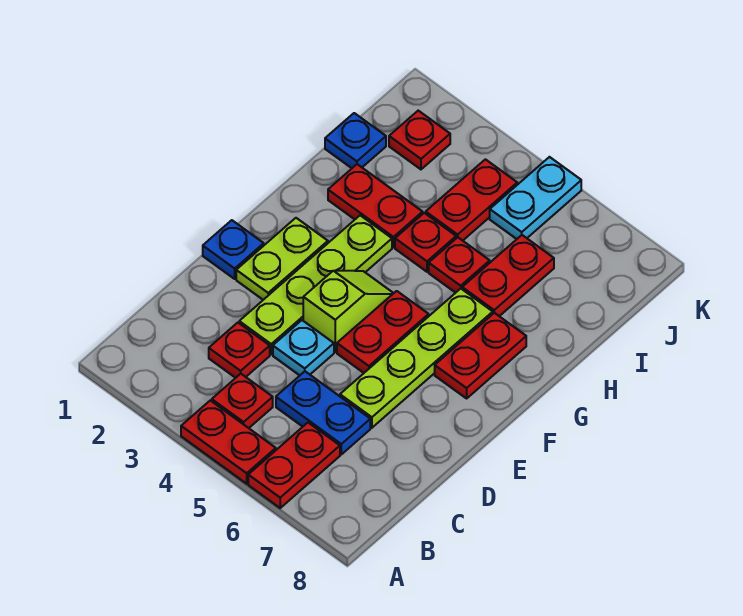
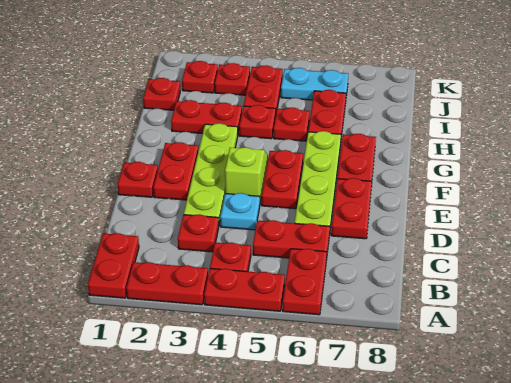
none -> red plate A1:B1 level 1
none -> red plate A2:A3 level 1
blue plate C5:C6 level 1 -> red plate C5:C6 level 1
none -> red plate D7:E7 level 1
blue plate E1 level 1 -> red plate E1 level 1
lime plate E2:F2 level 1 -> red plate E2:F2 level 1
blue plate I1 level 1 -> red plate I1 level 1
none -> red plate J3 level 1
cyan plate J5:K5 level 1 -> cyan plate J5:J6 level 1

